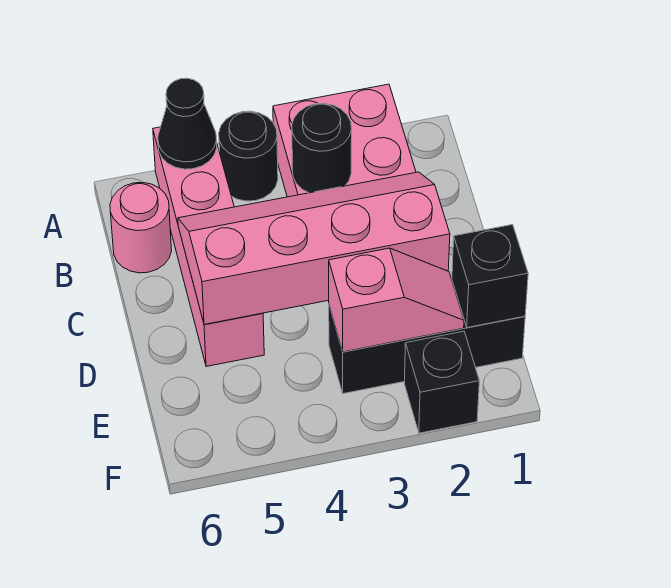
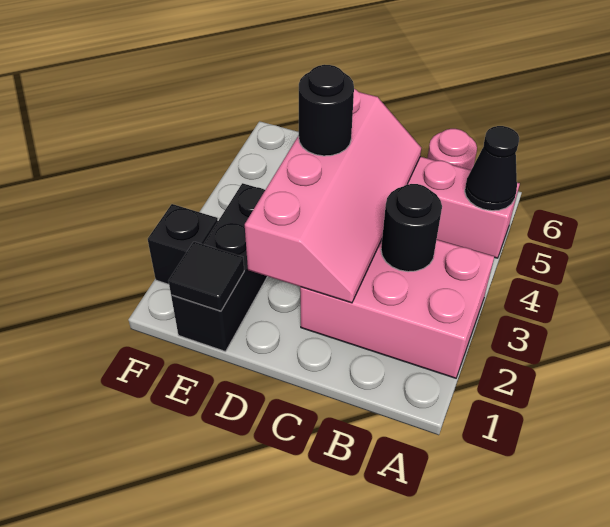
black round brick A4 level 1 -> black round brick D4 level 3
black brick E1 level 2 -> black tile E1 level 2
pink slope E2:E3 level 2 top 3 -> none

